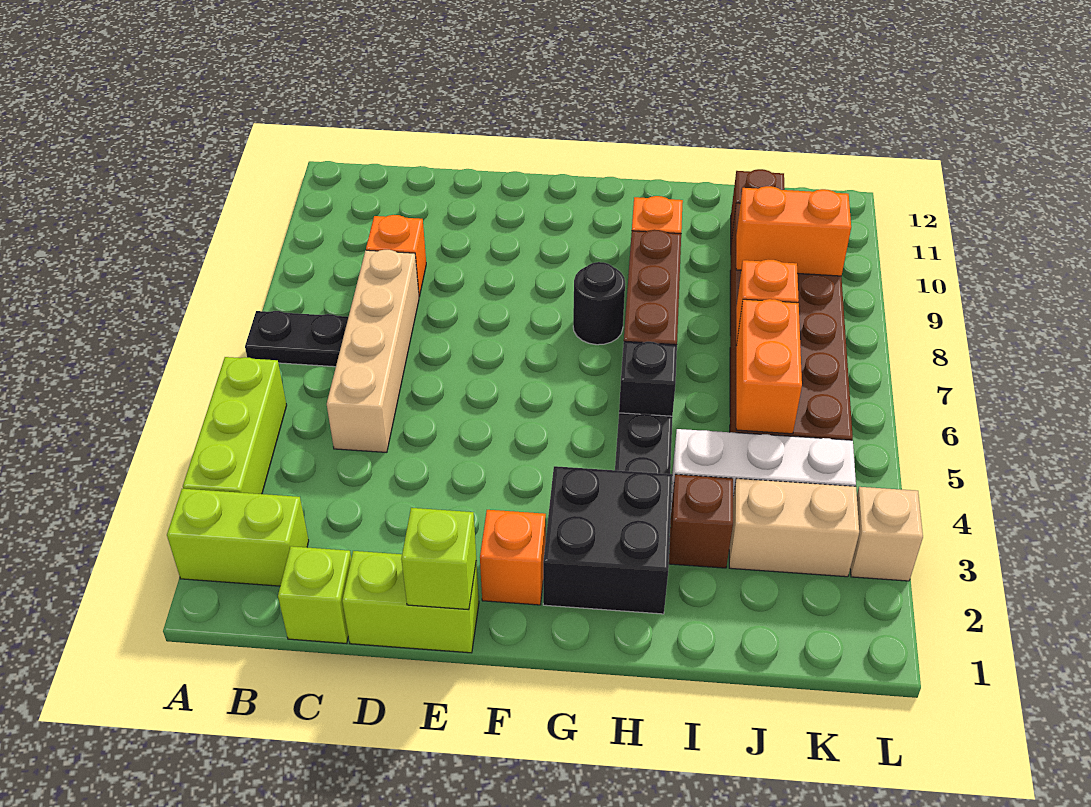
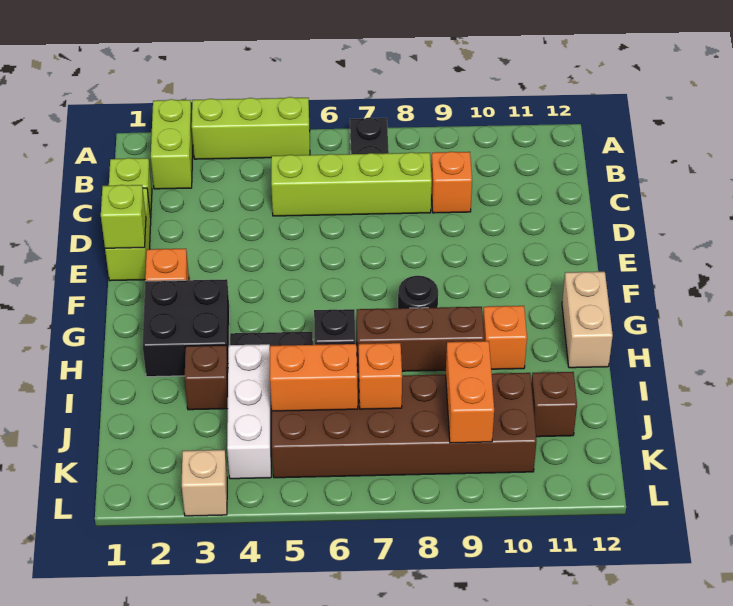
tan brick C5:C8 level 1 -> lime brick C5:C8 level 1
tan brick J3:K3 level 1 -> tan brick G12:H12 level 1

